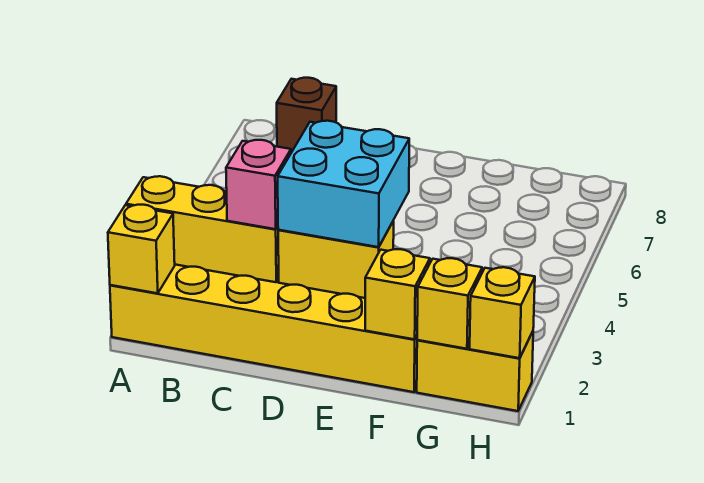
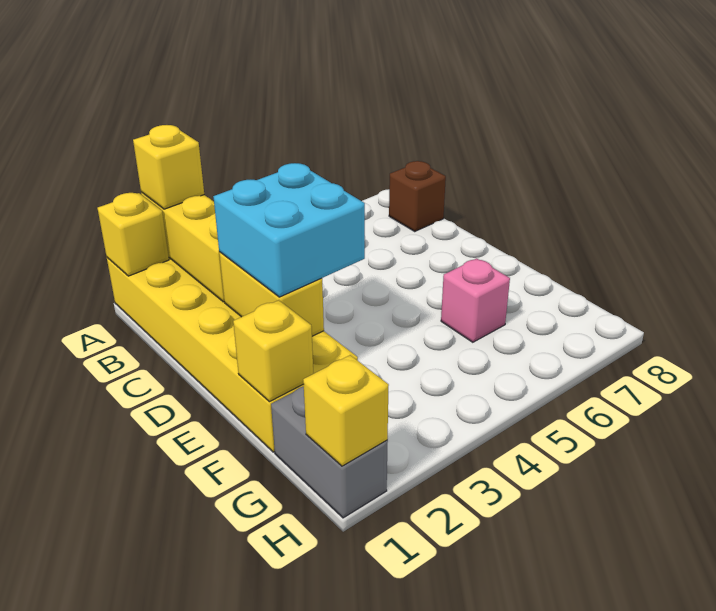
pink brick C2 level 3 -> pink brick F6 level 1
yellow brick G1:H1 level 1 -> grey brick G1:H1 level 1
yellow brick G1 level 2 -> yellow brick A2 level 3

